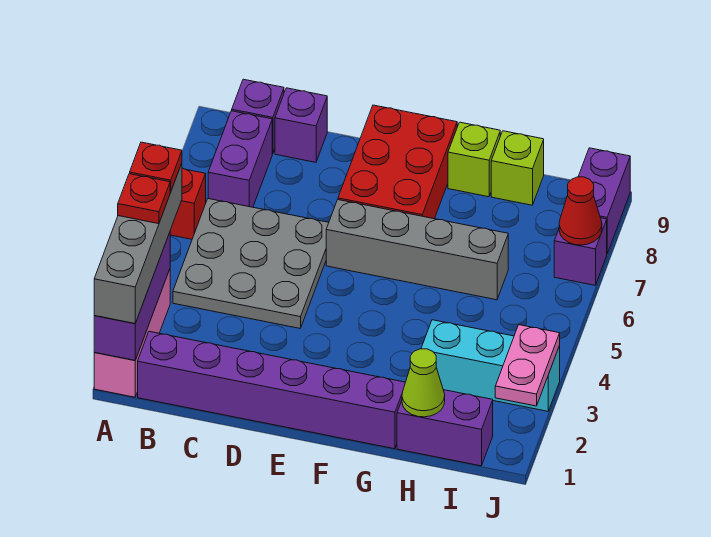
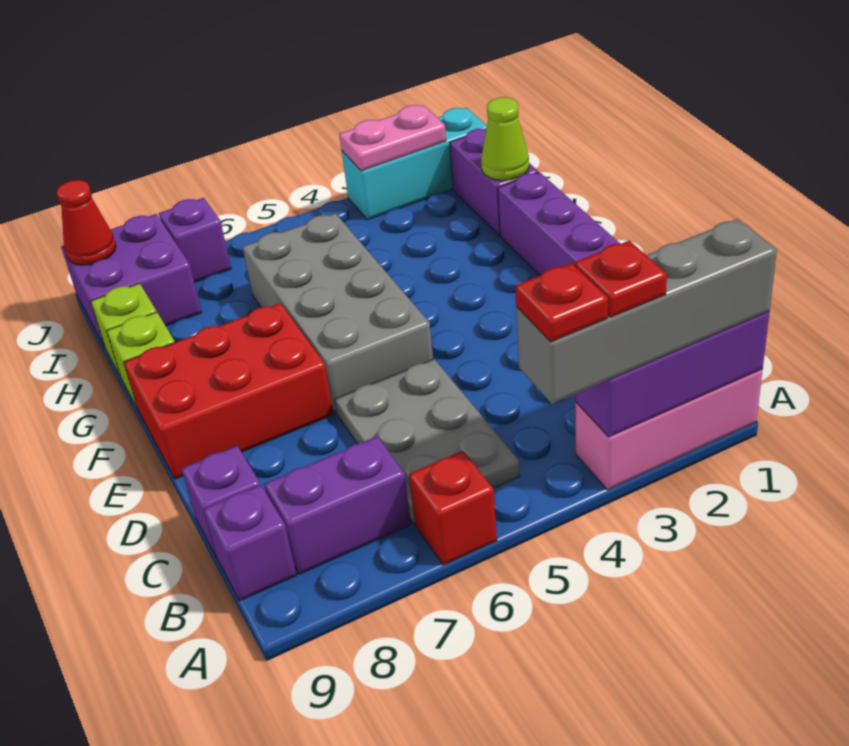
grey plate B4:D6 level 1 -> grey plate B5:D6 level 1
grey brick E6:H6 level 1 -> grey brick E5:H6 level 1
cyan brick H3:J3 level 1 -> cyan brick J1:J3 level 1
red cone J7 level 2 -> red cone J9 level 2
purple brick J8:J9 level 1 -> purple brick I8:J9 level 1

